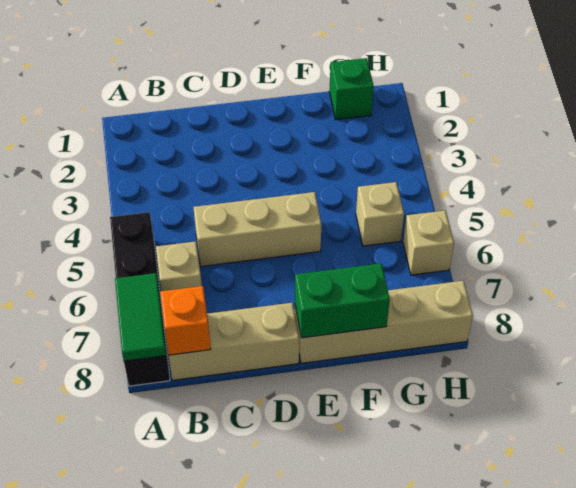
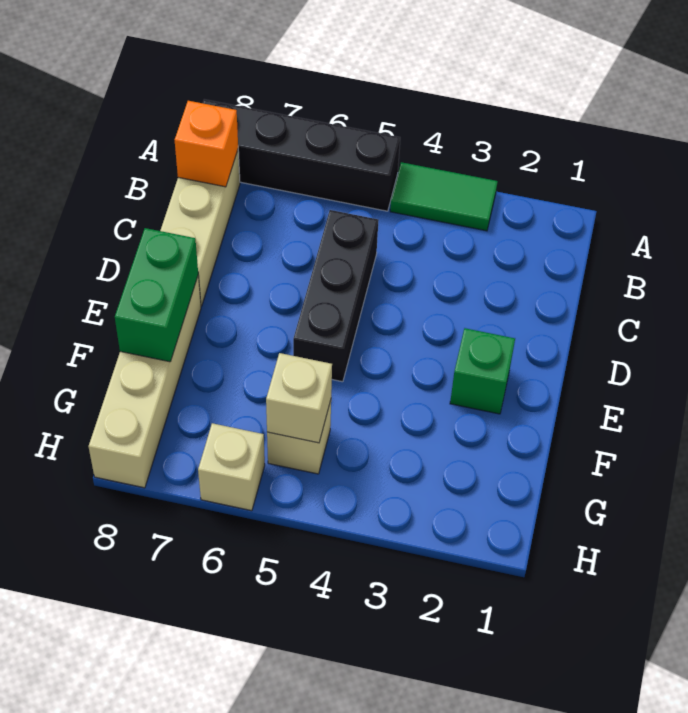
green tile A7:A8 level 2 -> green tile A3:A4 level 1
tan brick B6 level 1 -> tan brick G5 level 2
tan brick C5:E5 level 1 -> black brick C5:E5 level 1
green brick G1 level 1 -> green brick E2 level 1

